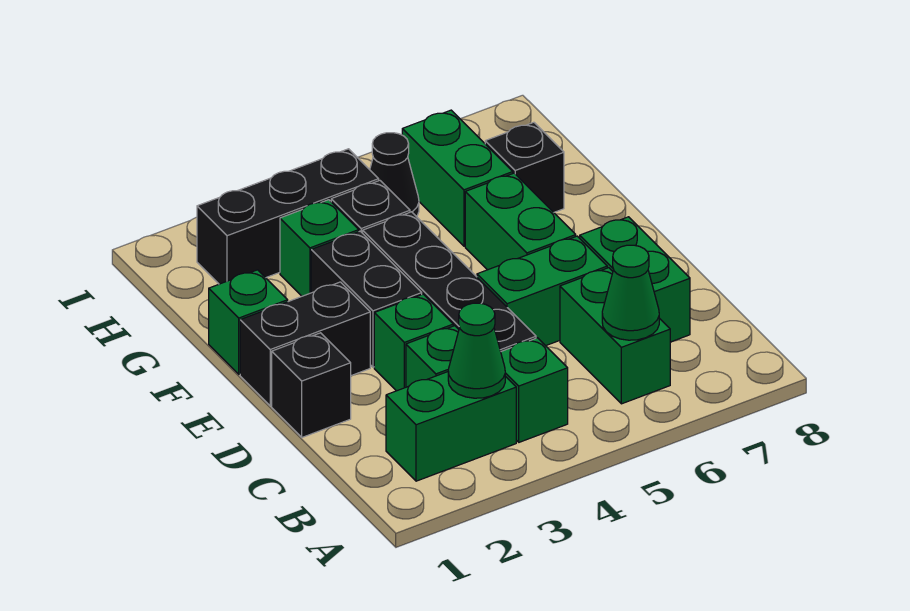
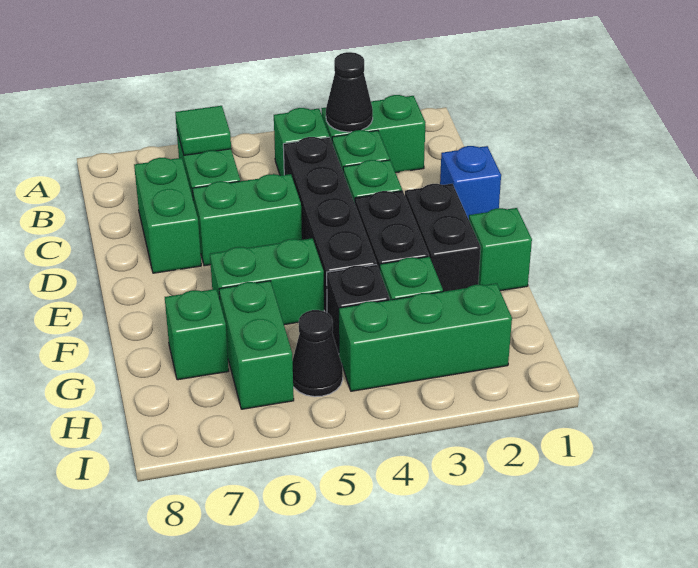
green cone B3 level 2 -> black cone B3 level 2
green cone B6 level 2 -> green tile B6 level 2
black brick D1 level 1 -> blue brick D1 level 1
black brick E1:E2 level 1 -> black brick E2:F2 level 1
green brick E6:F6 level 1 -> green brick F5:F6 level 1
black brick G7 level 1 -> green brick G7 level 1
black brick H2:H4 level 1 -> green brick H2:H4 level 1

